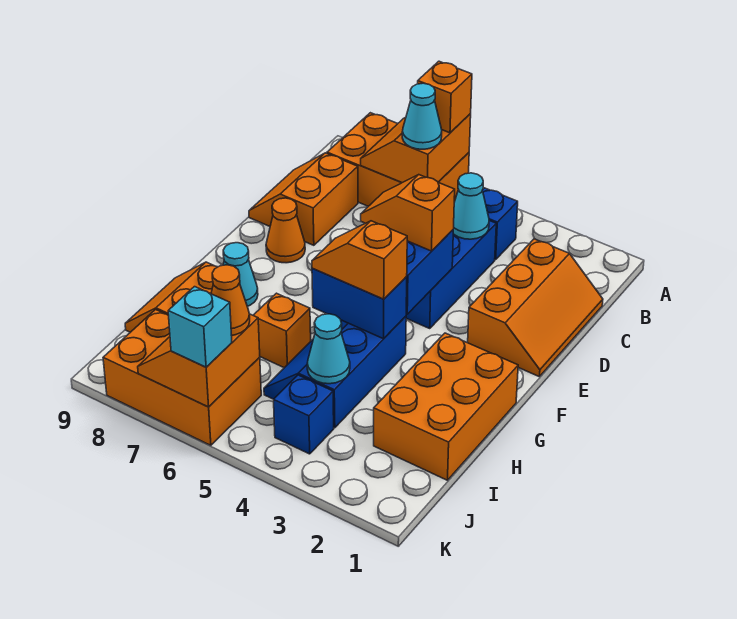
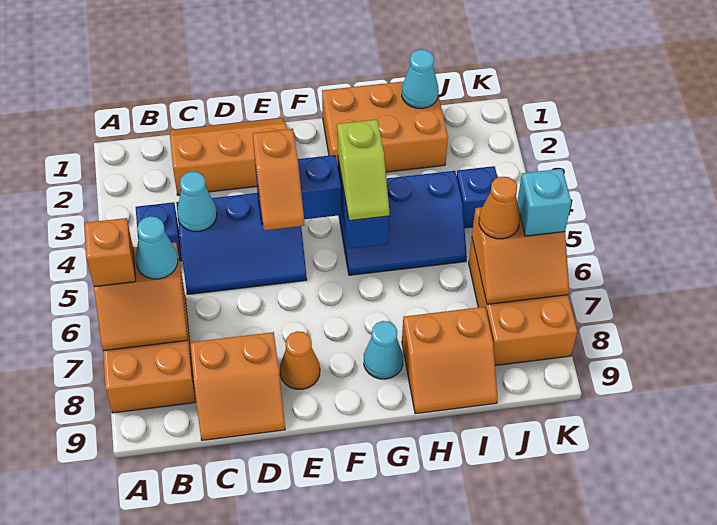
orange slope G4:G5 level 3 top 4 -> lime slope G4:G5 level 3 top 4
orange brick H6 level 1 -> none
cyan cone I4 level 2 -> cyan cone I1 level 2

